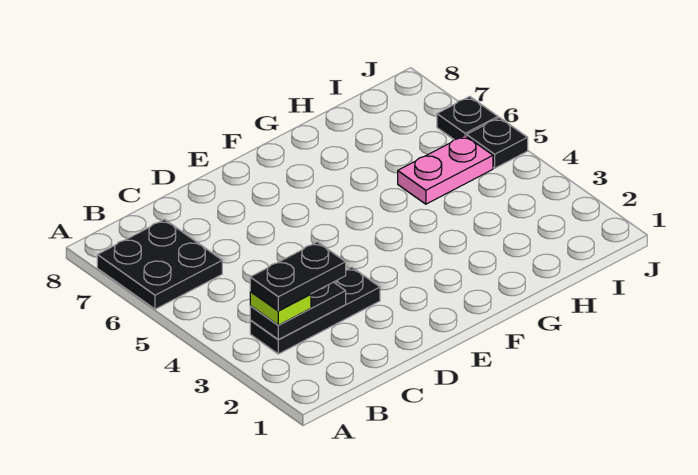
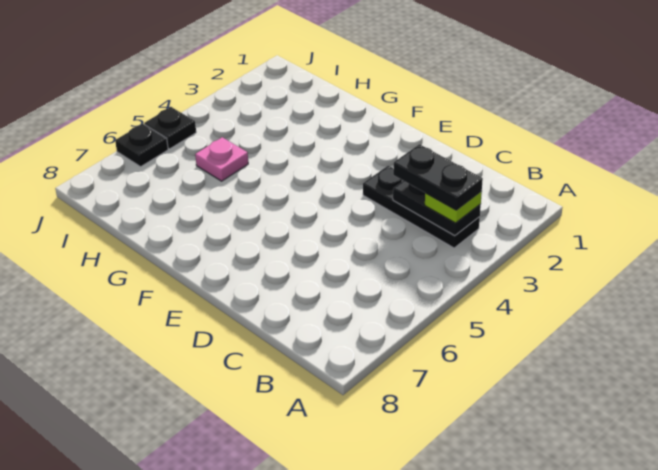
black plate A6:B7 level 1 -> none
pink plate H5:I5 level 1 -> pink plate H5 level 1

